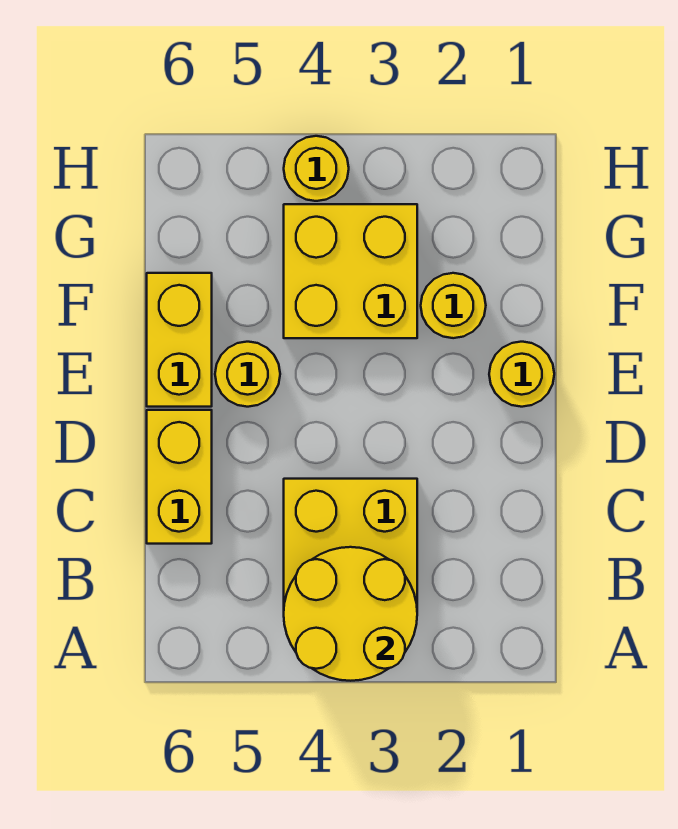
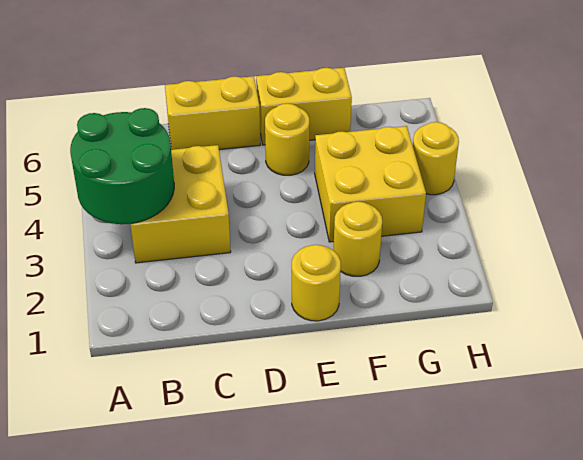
yellow round brick A3:B4 level 2 -> green round brick A3:B4 level 2

